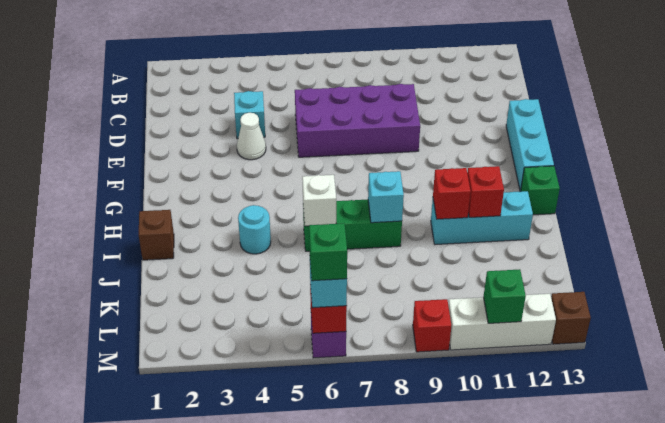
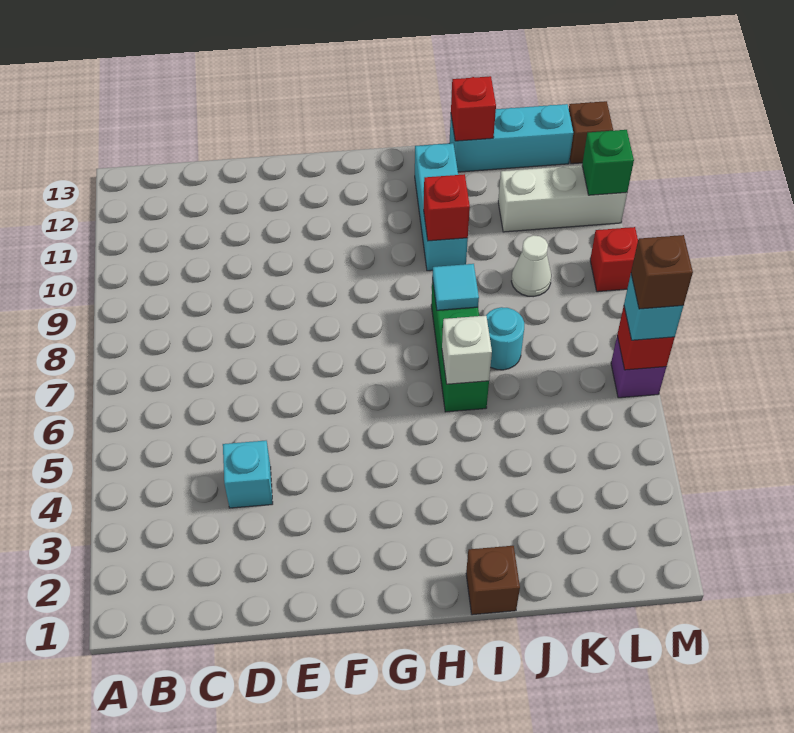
purple brick D6:E9 level 1 -> none
white cone E4 level 1 -> white cone K9 level 1
cyan brick E13:G13 level 1 -> cyan brick J13:L13 level 1
green brick H13 level 1 -> none
cyan round brick I4 level 1 -> cyan round brick J7 level 1
cyan brick I8 level 2 -> cyan tile I8 level 2
red brick I11 level 2 -> red brick J13 level 2
green brick M6 level 4 -> brown brick M6 level 4
white brick M10:M12 level 1 -> white brick K11:M11 level 1

